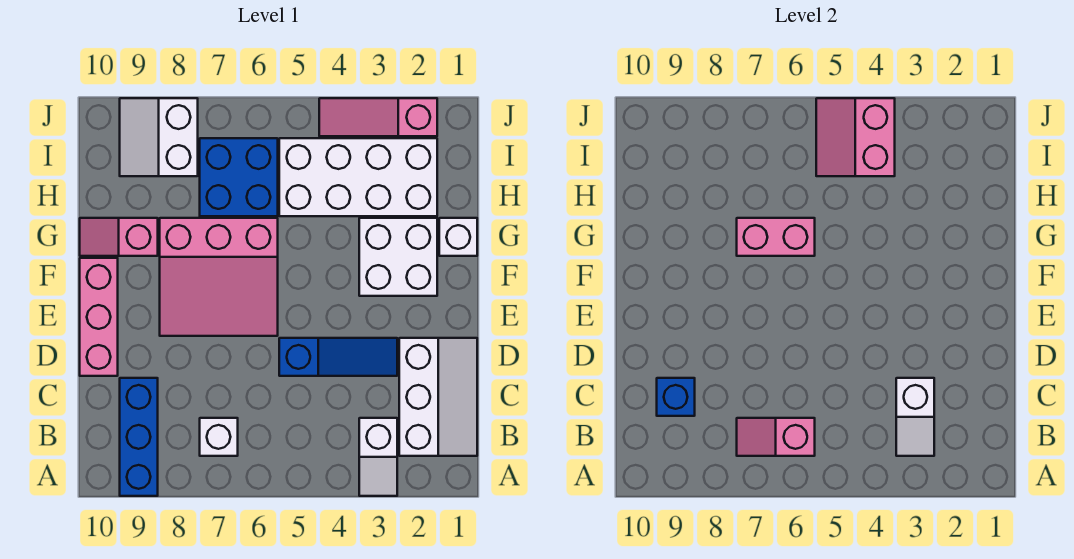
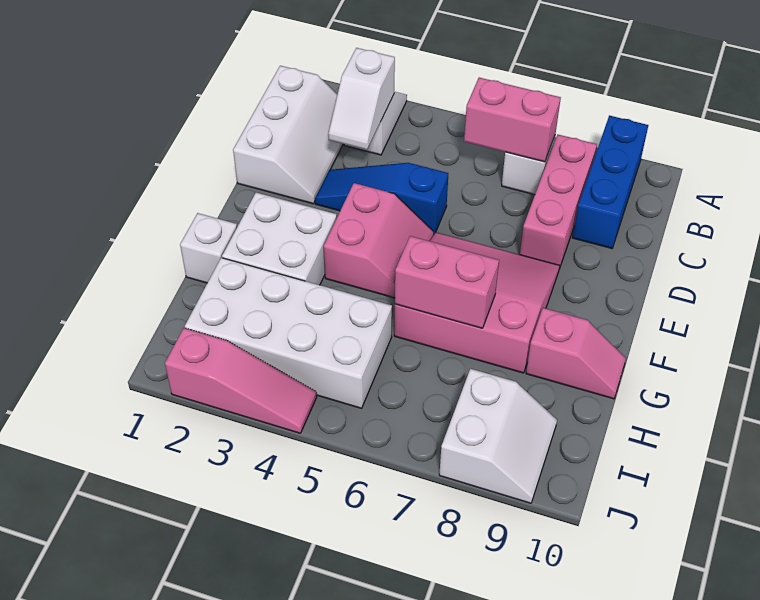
white slope B1:D2 level 1 top 2 -> white slope B1:D2 level 1 top 1
white slope B3:C3 level 2 top C -> white slope B3:C3 level 2 top B
pink slope B6:B7 level 2 top 6 -> pink brick B6:B7 level 2
blue brick C9 level 2 -> none
pink brick D10:F10 level 1 -> pink brick B8:D8 level 1
blue brick H6:I7 level 1 -> none
pink slope I4:J5 level 2 top 4 -> pink slope E4:F5 level 1 top 4

